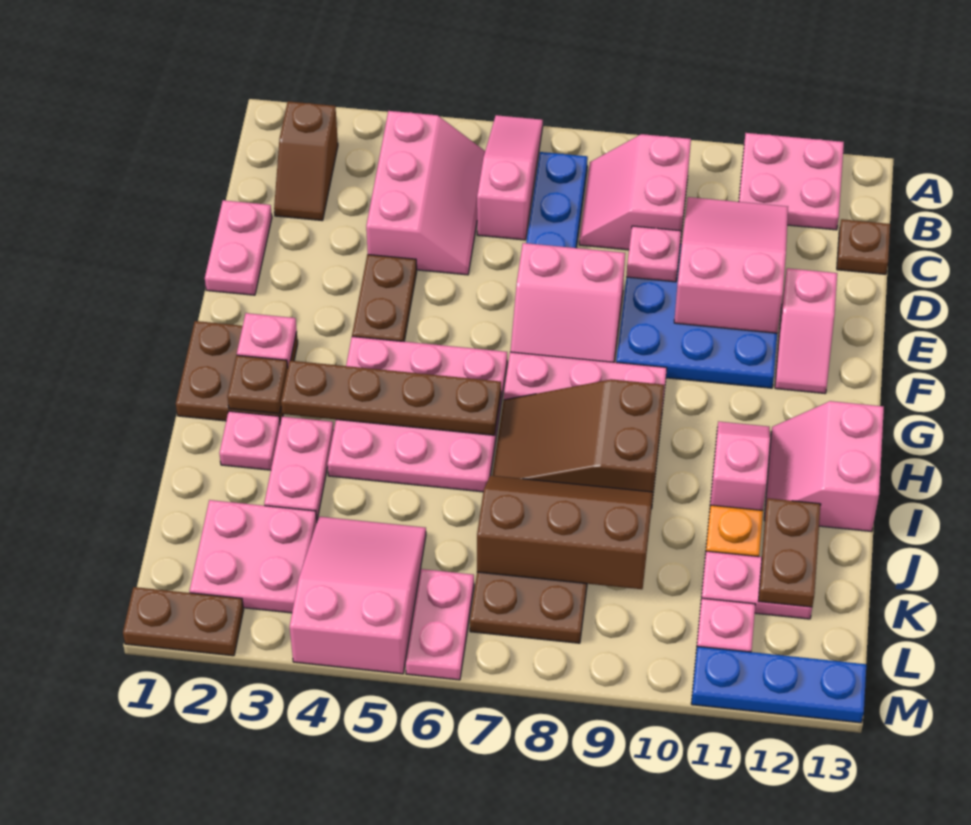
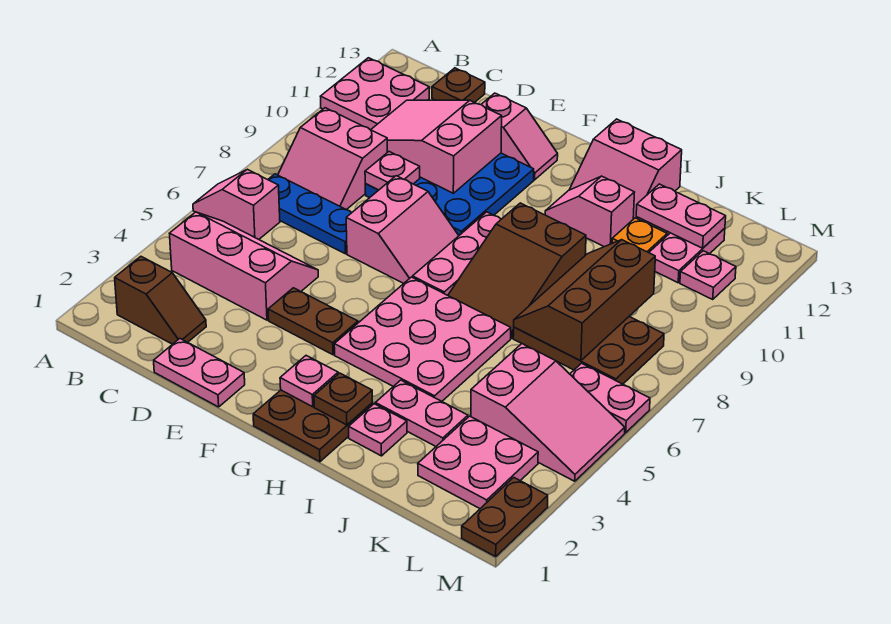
pink slope A6:C6 level 1 top C -> pink slope A6:B6 level 1 top B
brown plate H3:H6 level 2 -> none
brown plate J12:K12 level 2 -> pink plate J12:K12 level 2
pink slope K4:M5 level 1 top M -> pink slope K4:M5 level 1 top K
blue plate M11:M13 level 1 -> none

